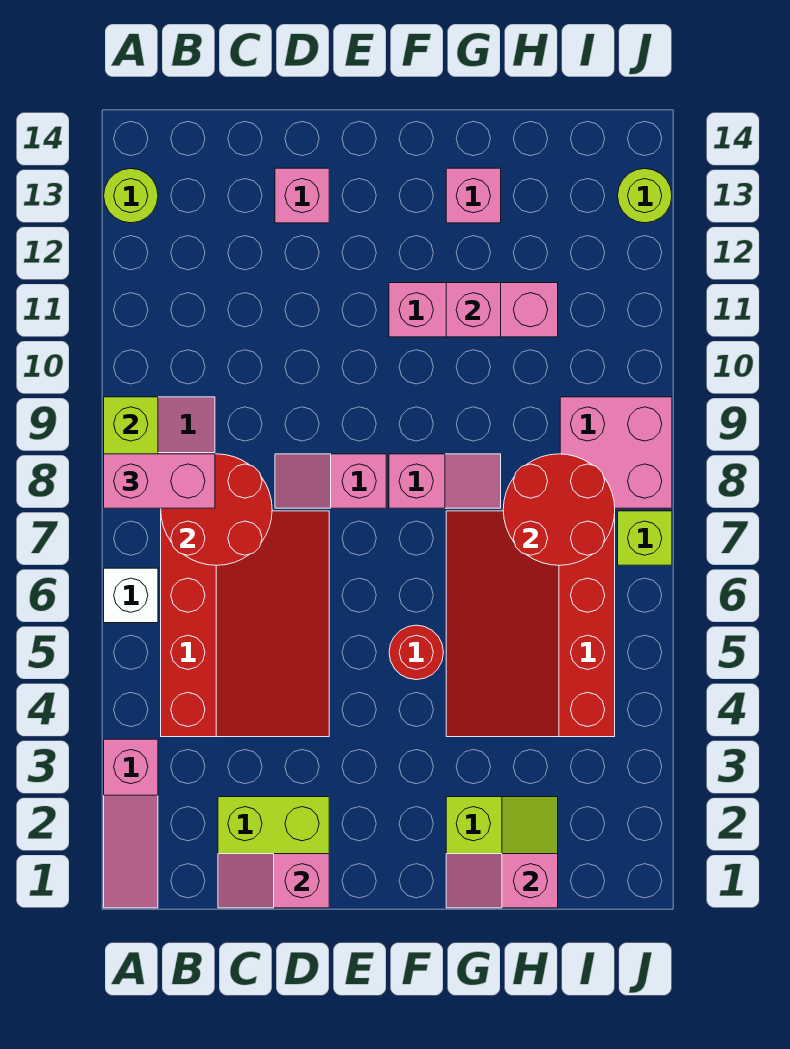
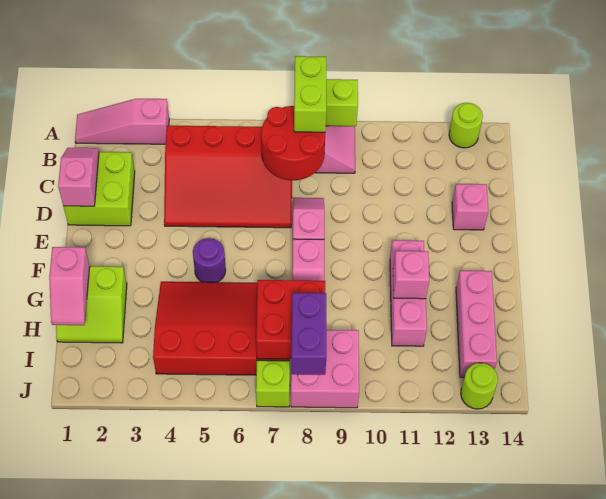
white brick A6 level 1 -> none
pink brick A8:B8 level 3 -> lime brick A8:B8 level 3
red round brick F5 level 1 -> purple round brick F5 level 1
pink slope G1:H1 level 2 top H -> pink slope G1:H1 level 2 top G
pink brick G13 level 1 -> pink brick G13:I13 level 1
red round brick H7:I8 level 2 -> red brick H7:I8 level 2
none -> purple brick I8:J8 level 3

